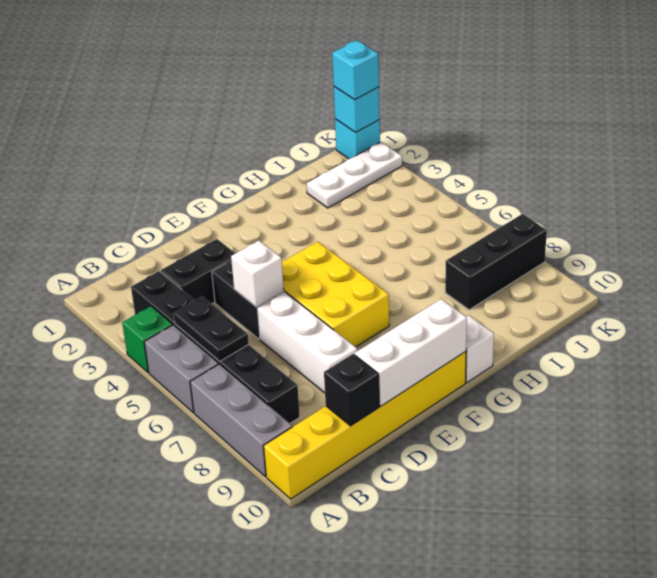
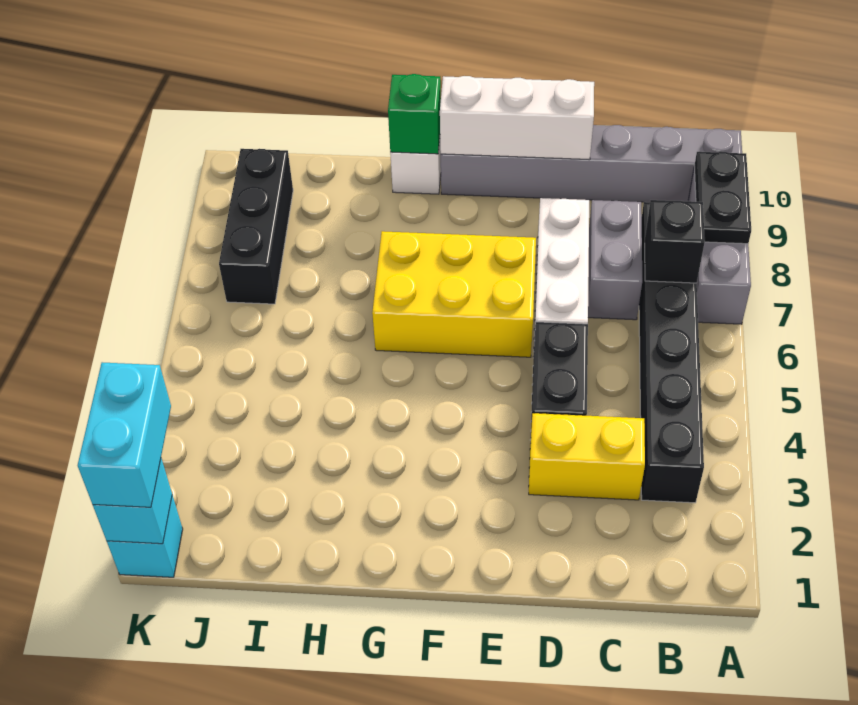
green brick A4 level 1 -> green brick G10 level 2
grey brick A5:A6 level 1 -> grey brick C7:C8 level 1
yellow brick A10:F10 level 1 -> grey brick A10:F10 level 1
black plate B5:B6 level 2 -> black plate A8:A9 level 2
black brick C3:D3 level 1 -> yellow brick C3:D3 level 1
black brick C10 level 2 -> black brick B7 level 2
white brick D5 level 2 -> none
yellow brick E5:F7 level 1 -> yellow brick E6:G7 level 1
white plate I2:K2 level 1 -> none
black brick I8:K8 level 1 -> black brick J7:J9 level 1
cyan brick K1 level 3 -> cyan brick K1:K2 level 3

